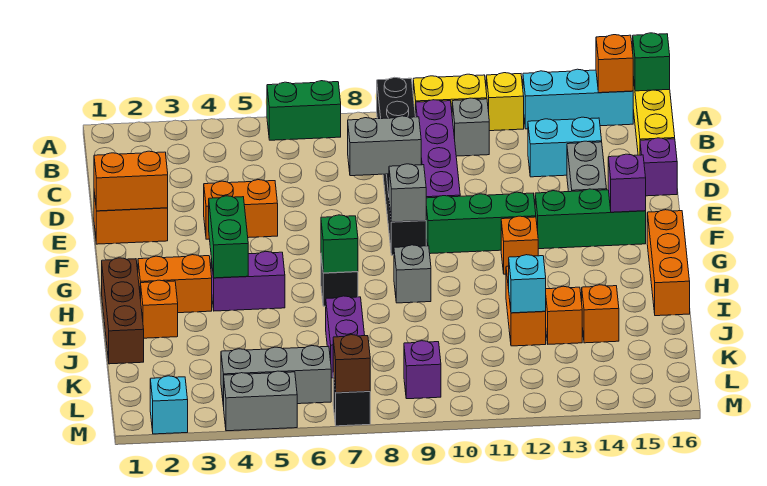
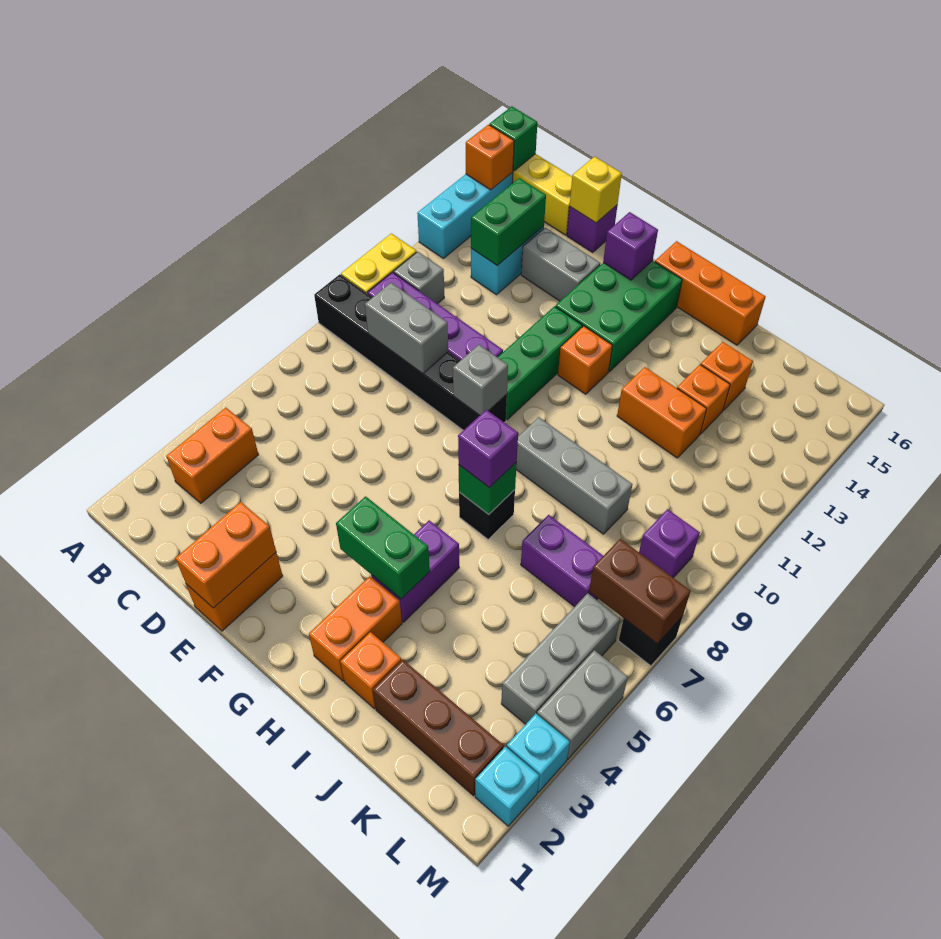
green brick A6:A7 level 1 -> green brick C13:C14 level 2
yellow brick A12 level 1 -> yellow brick D16 level 2
grey brick D8:D9 level 2 -> grey brick C9:D9 level 2
orange brick E4:E5 level 1 -> orange brick B3:B4 level 1
green brick F13:F15 level 1 -> green brick F13:G15 level 1
brown brick H1:J1 level 1 -> brown brick J2:L2 level 1
none -> purple brick H7 level 3
grey brick H9 level 1 -> grey brick H9:J9 level 1
cyan brick J12 level 2 -> cyan brick M3 level 1
brown brick M7 level 2 -> brown brick L7:M7 level 2

